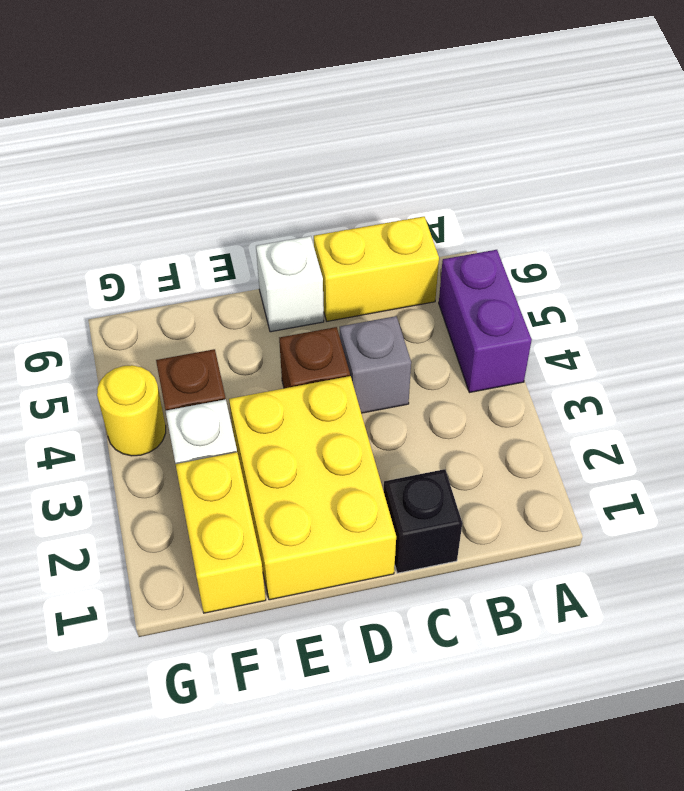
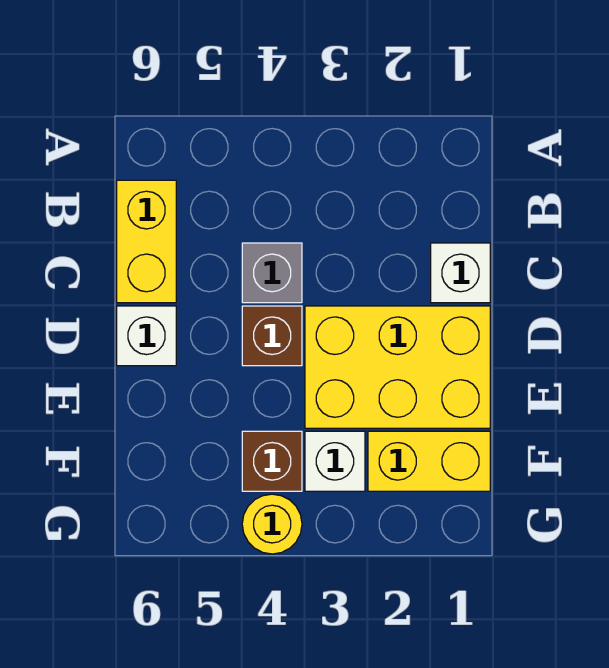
purple brick A4:A5 level 1 -> none
black brick C1 level 1 -> white brick C1 level 1

